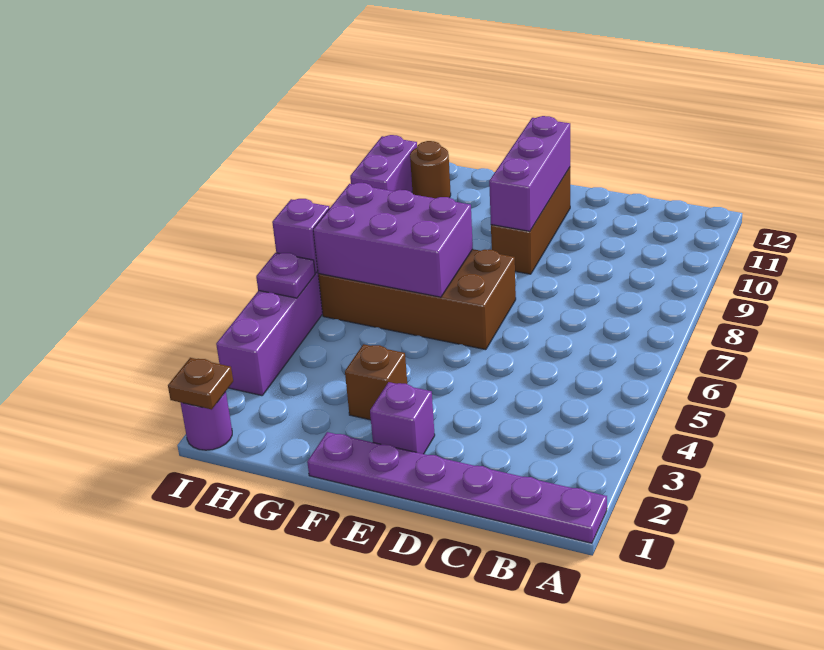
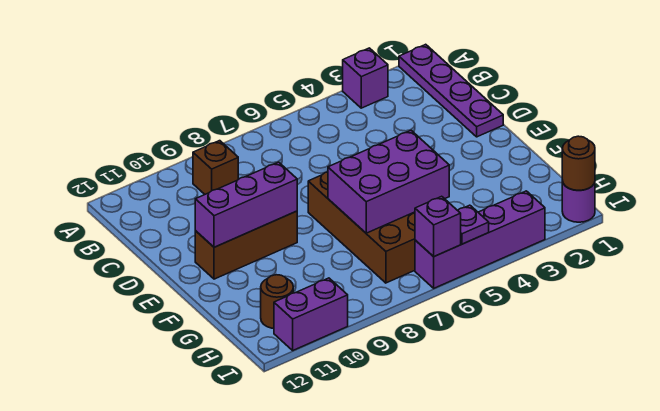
purple plate A1:F1 level 1 -> purple plate A1:D1 level 1
purple brick E2 level 1 -> purple brick A3 level 1
brown brick F3 level 1 -> brown brick B9 level 1
purple brick F6:H7 level 2 -> purple brick F5:G7 level 2
brown plate I1 level 2 -> brown round brick I1 level 2

